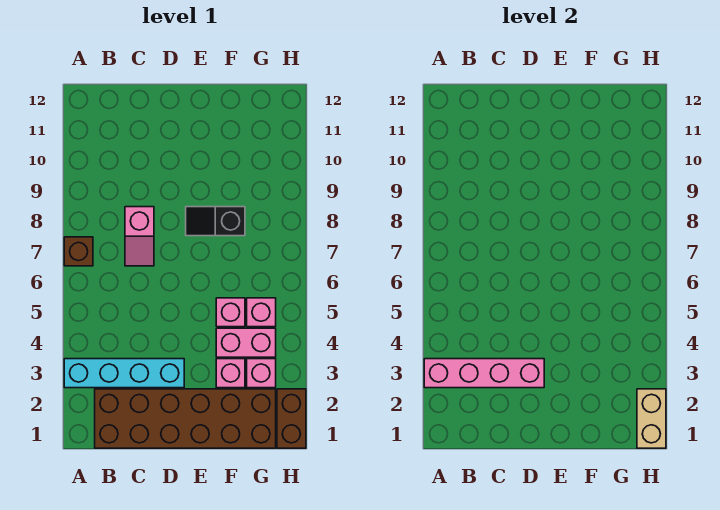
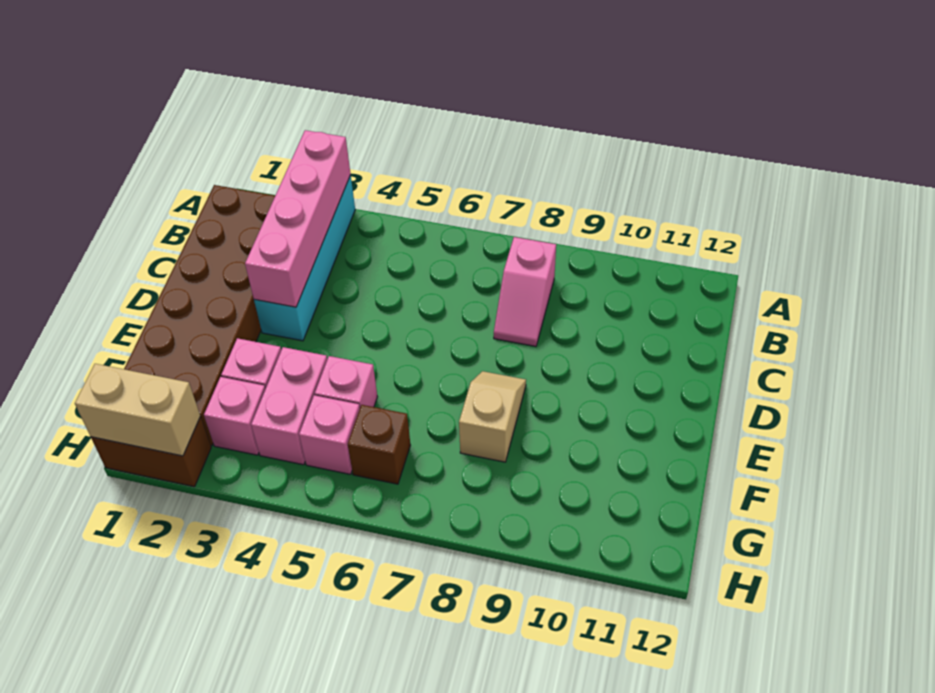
brown brick A7 level 1 -> brown brick G6 level 1
pink slope C7:C8 level 1 top 8 -> pink slope B8:C8 level 1 top B
black slope E8:F8 level 1 top F -> tan slope E8:F8 level 1 top F

